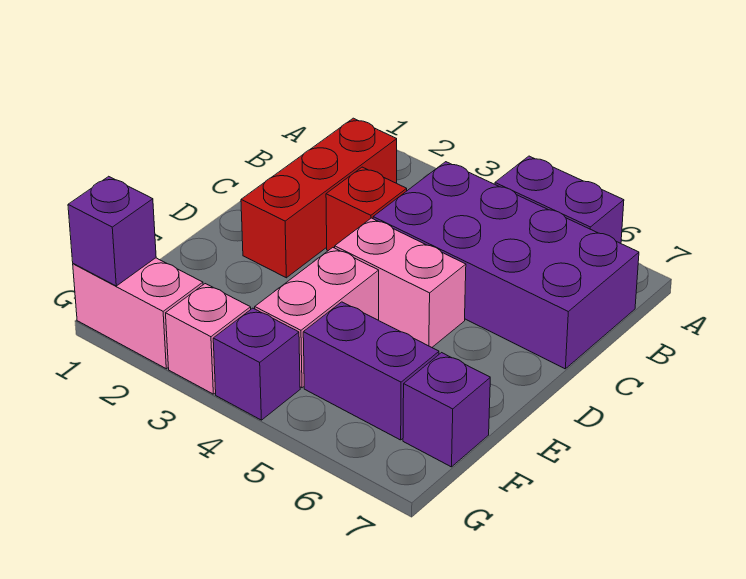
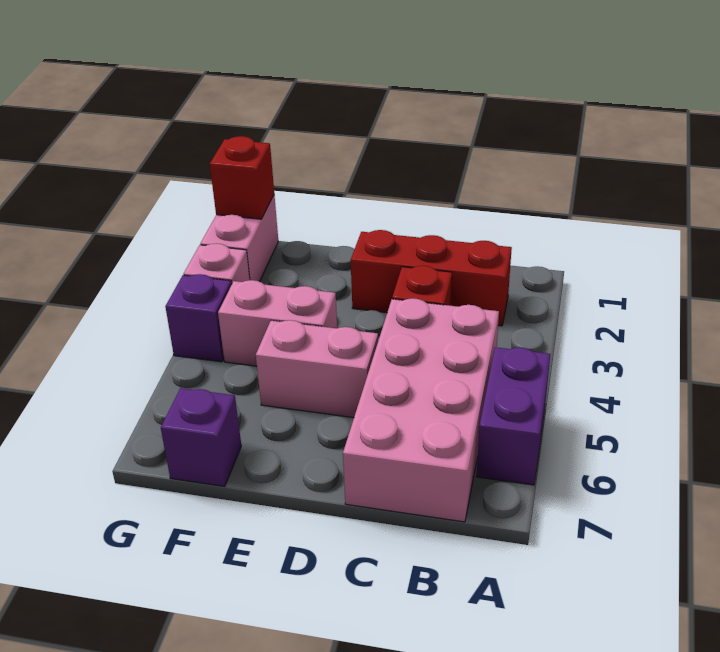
purple brick B4:C7 level 1 -> pink brick B4:C7 level 1
pink brick D4:D5 level 1 -> pink brick D5:E5 level 1
purple brick F5:F6 level 1 -> none
purple brick G1 level 2 -> red brick G1 level 2

